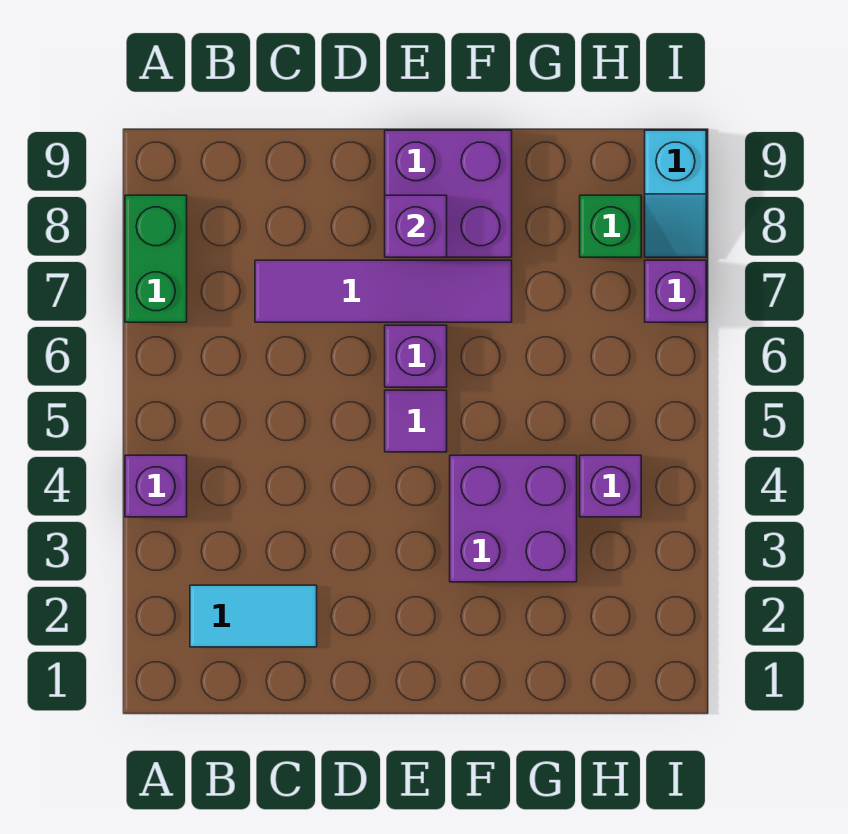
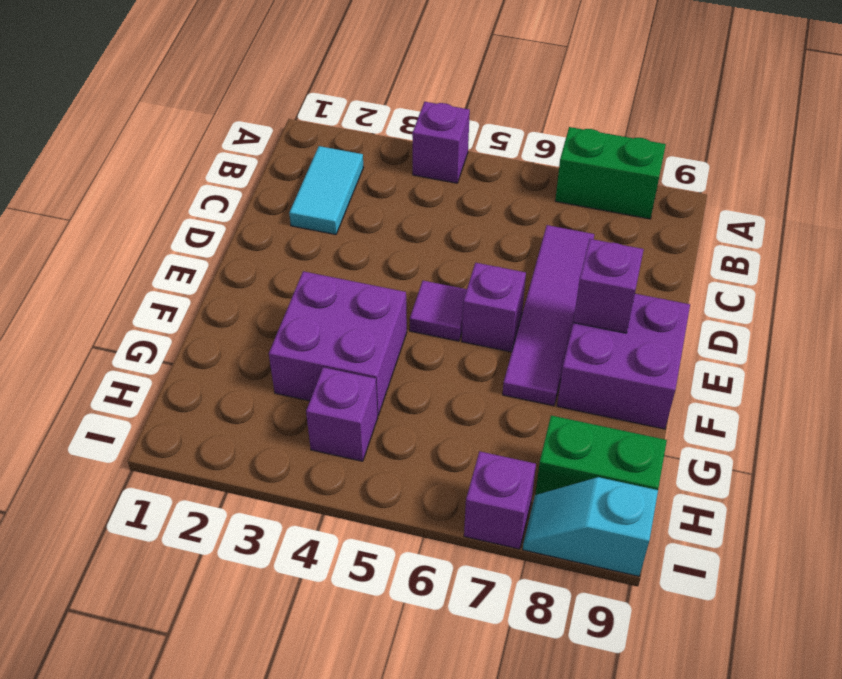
green brick H8 level 1 -> green brick H8:H9 level 1

